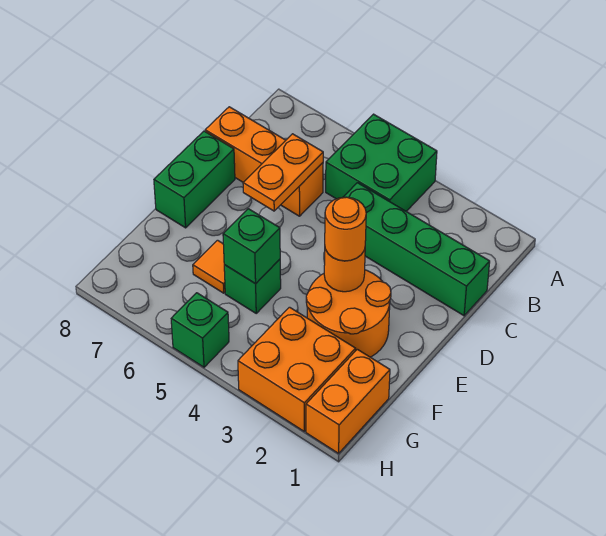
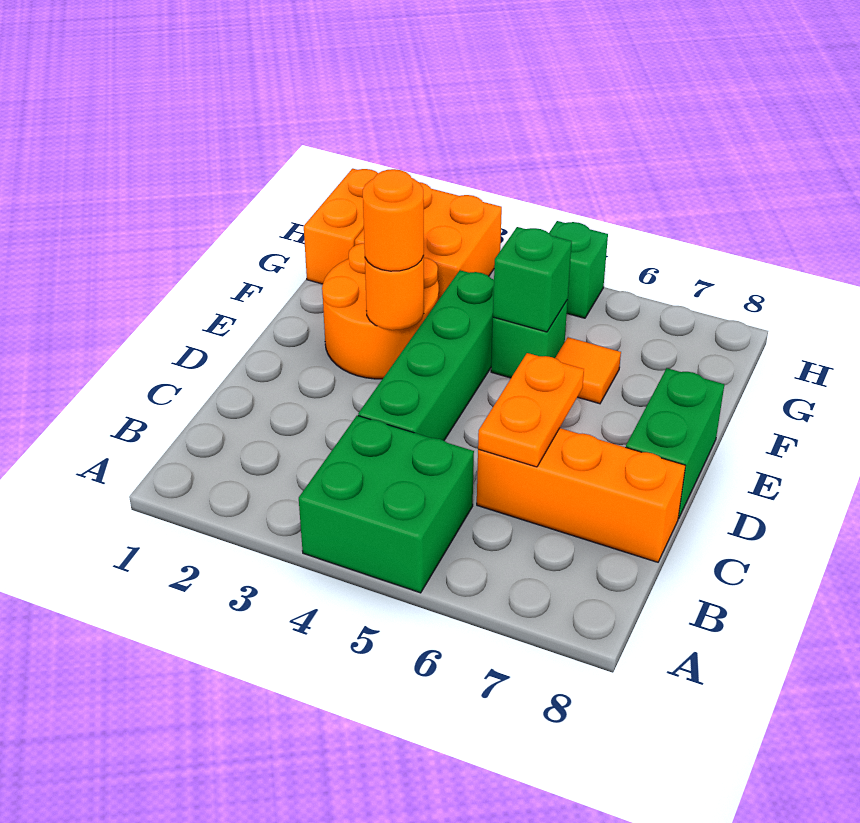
green brick C1:C4 level 1 -> green brick C4:F4 level 1

